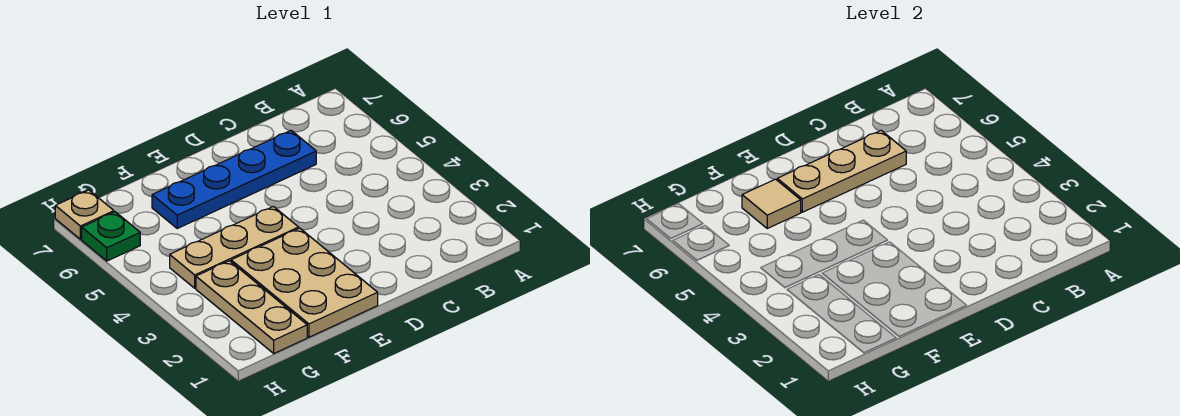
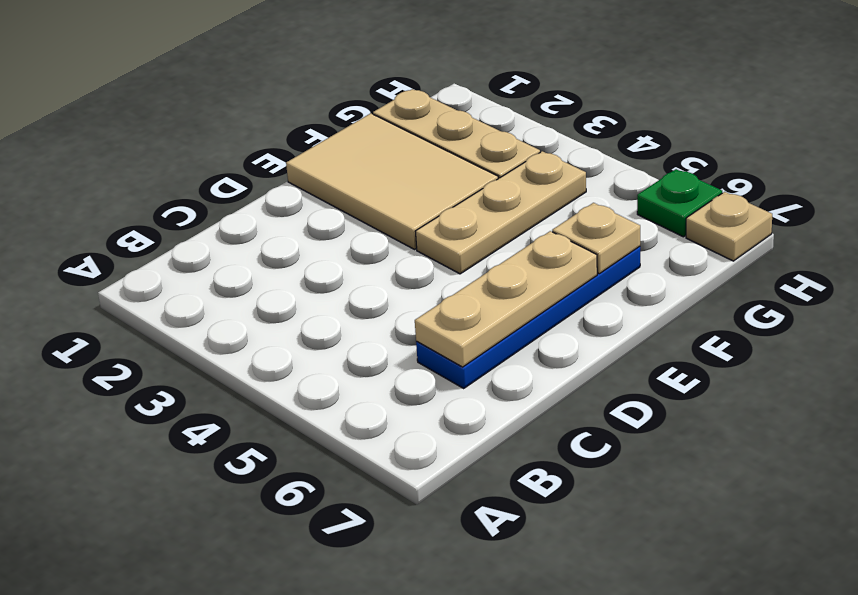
tan plate E1:F3 level 1 -> tan tile E1:F3 level 1
tan tile F6 level 2 -> tan plate F6 level 2

